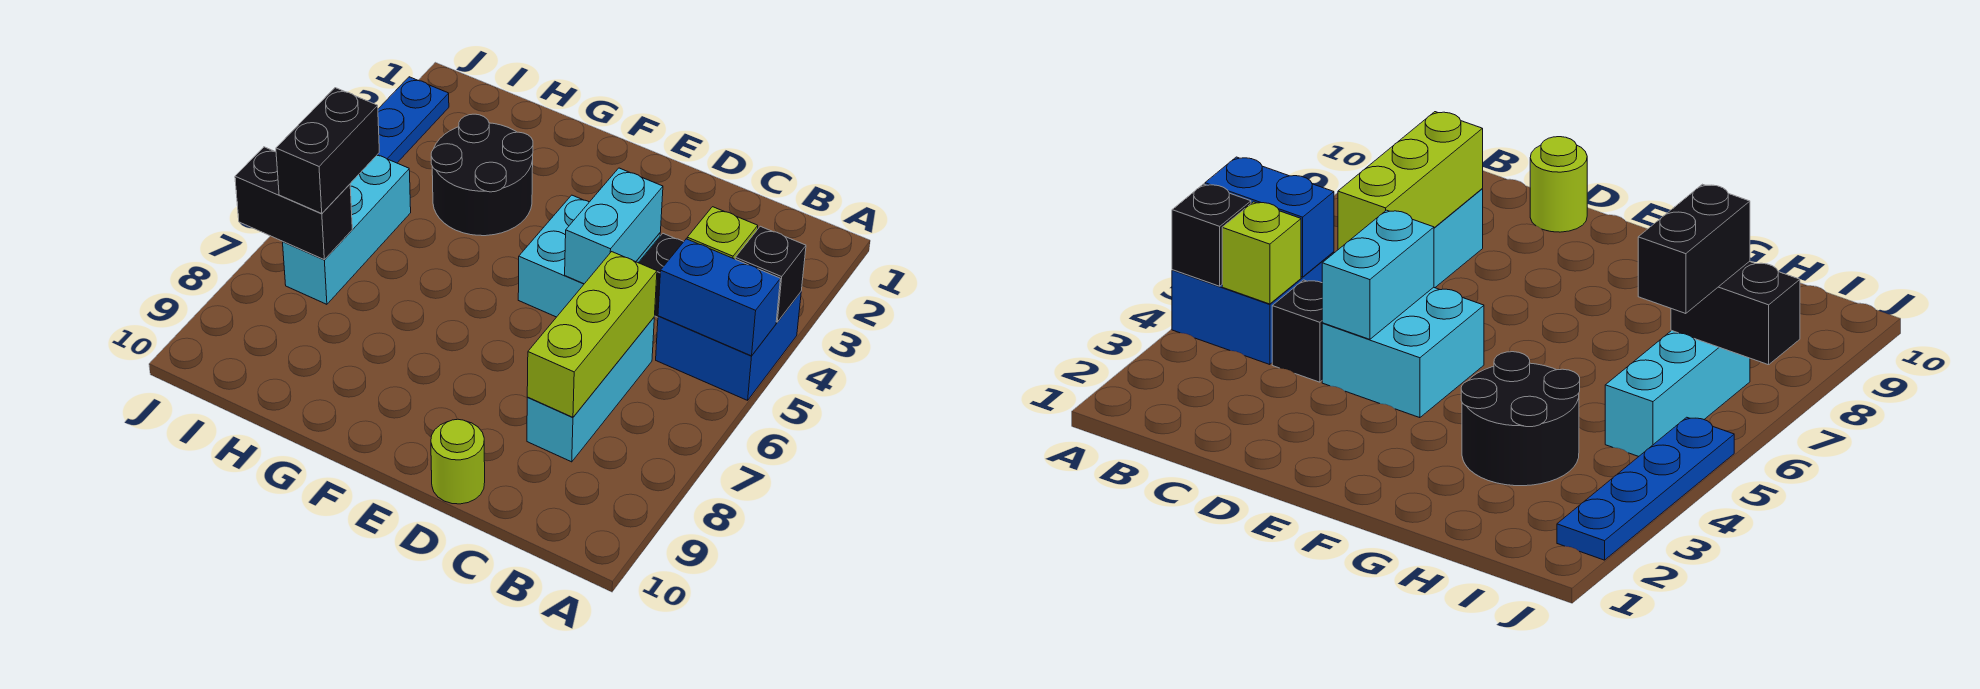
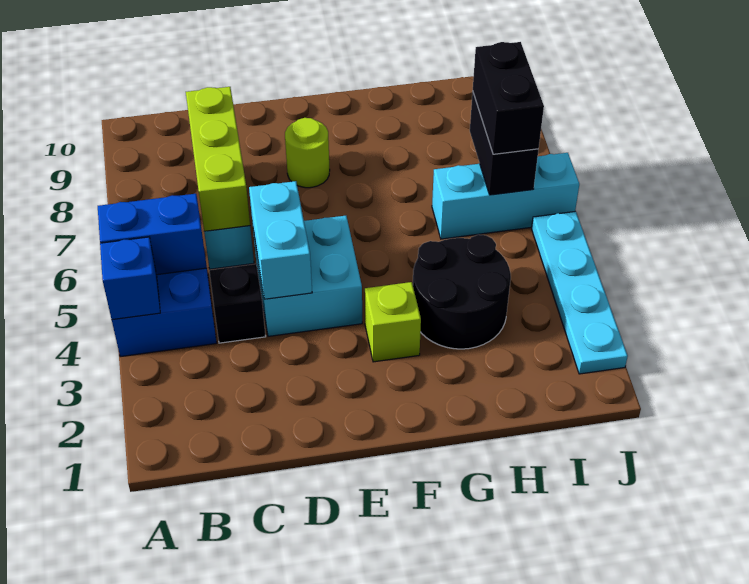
black brick A4 level 2 -> blue brick A4 level 2
lime brick B4 level 2 -> lime brick F3 level 1
lime round brick D10 level 1 -> lime round brick E8 level 1
cyan brick I5:I7 level 1 -> cyan brick H6:J6 level 1
black brick I7:J7 level 2 -> black brick I6:I7 level 2
blue plate J2:J5 level 1 -> cyan plate J2:J5 level 1

